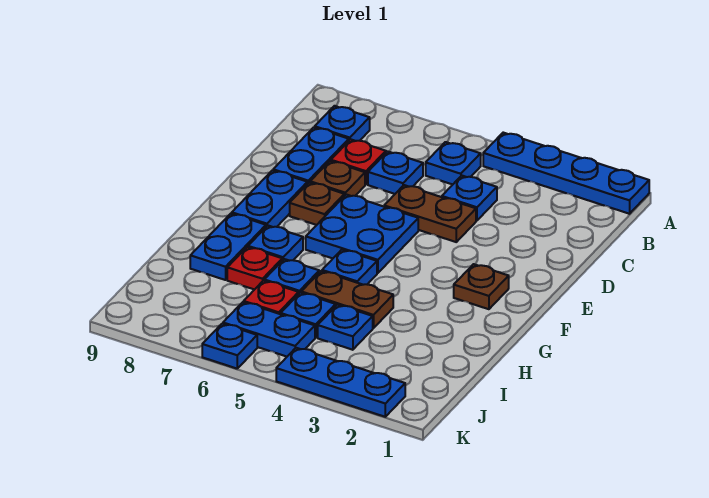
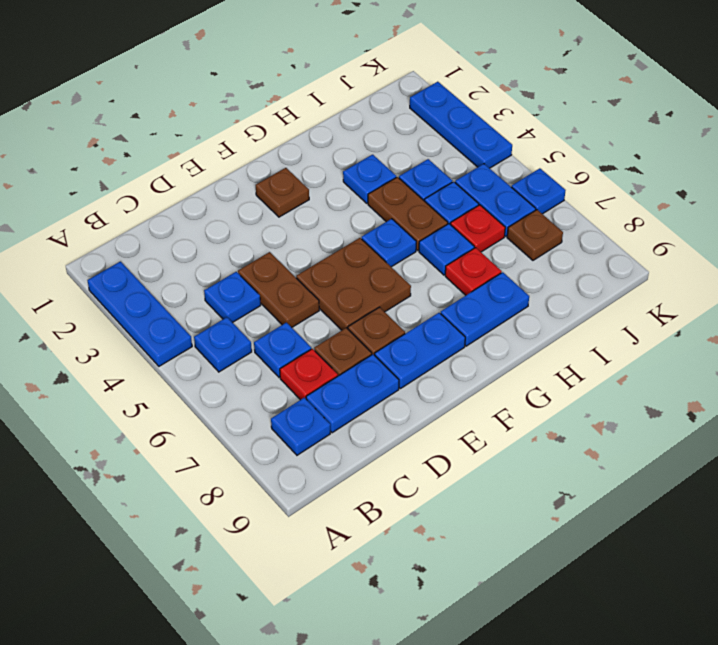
blue plate A1:A4 level 1 -> blue plate A2:A4 level 1
blue plate E5:F6 level 1 -> brown plate E5:F6 level 1
blue plate G7 level 1 -> blue plate H3 level 1
none -> brown plate J7 level 1

